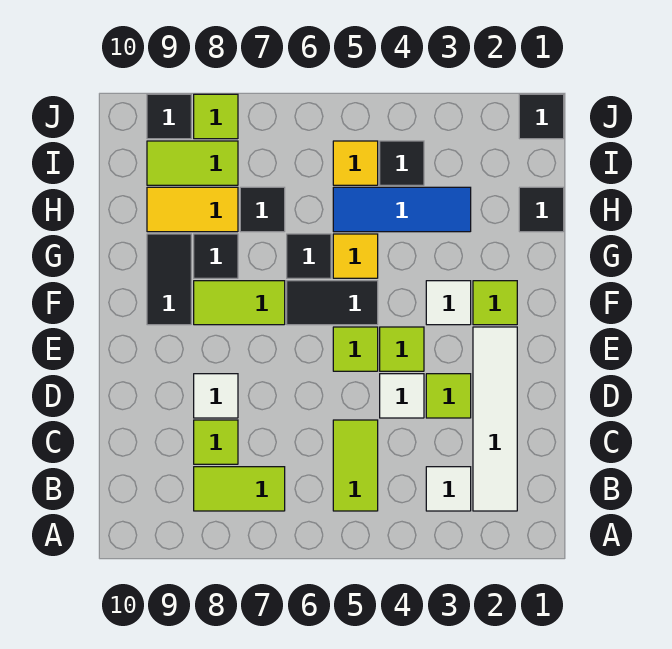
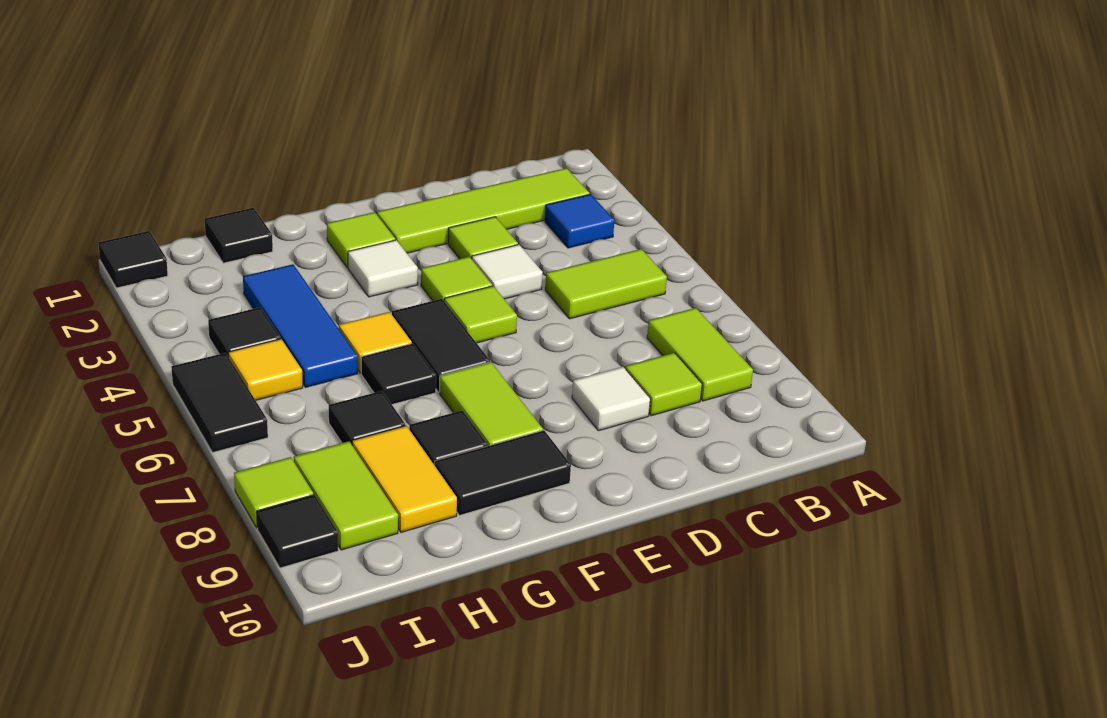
white tile B2:E2 level 1 -> lime tile B2:E2 level 1
white tile B3 level 1 -> blue tile B3 level 1
none -> black tile J5:J6 level 1

